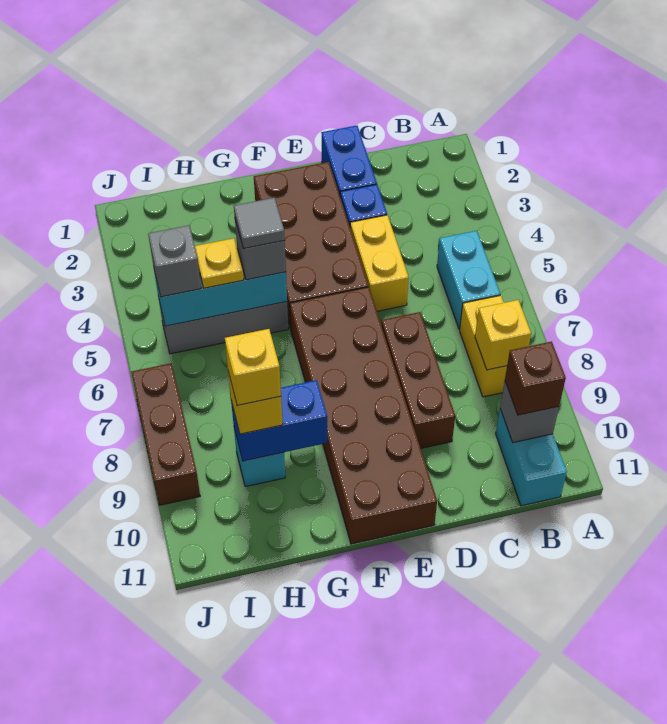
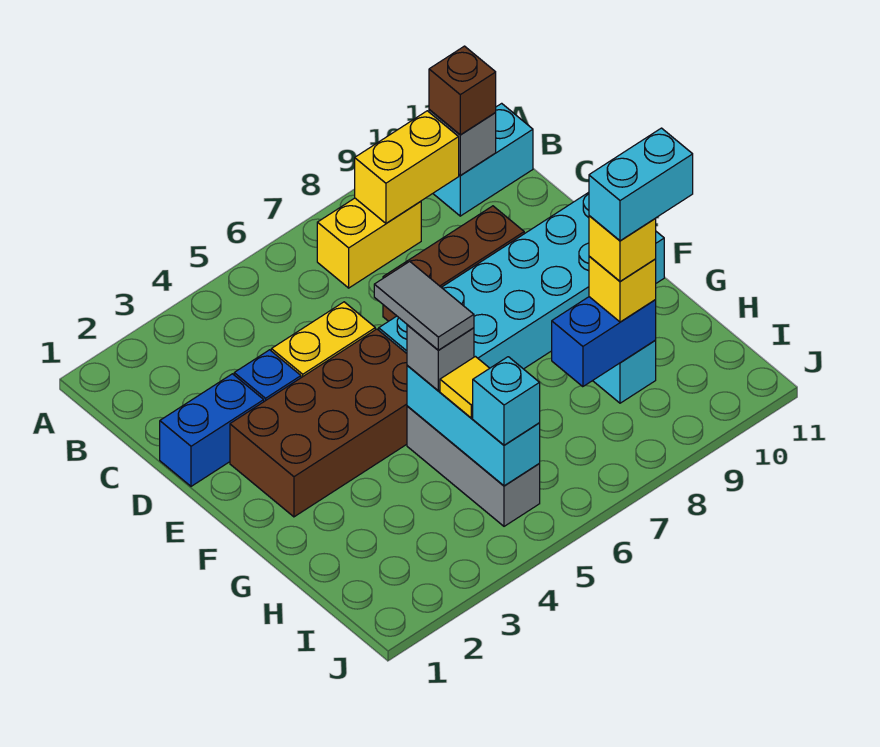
cyan brick B5:B6 level 1 -> cyan brick H9:H10 level 5
yellow brick B8 level 2 -> yellow brick B8:B9 level 2
brown brick E6:F11 level 1 -> cyan brick E6:F11 level 1
grey tile G5 level 4 -> grey tile F5:G5 level 4
blue brick G9:H9 level 2 -> blue brick H8:H9 level 2
yellow plate H5 level 3 -> yellow tile H5 level 3
grey brick I5 level 3 -> cyan brick I5 level 3
brown brick J7:J9 level 1 -> none

